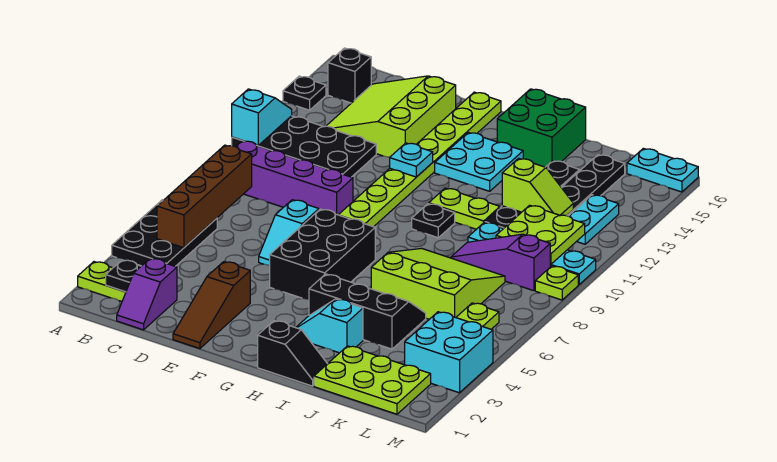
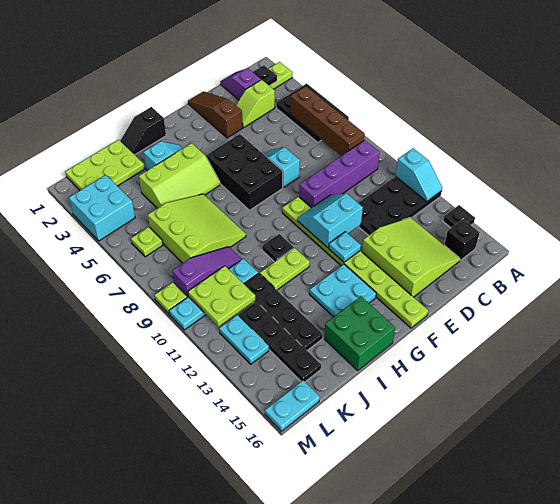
none -> cyan slope E10:F11 level 2 top 11
black slope H4:J5 level 1 top 4 -> lime slope H4:J5 level 1 top 4
lime slope I6:K8 level 1 top 6 -> lime slope I6:K8 level 1 top K
lime slope J12:K12 level 2 top J -> lime slope C3:D3 level 1 top C

